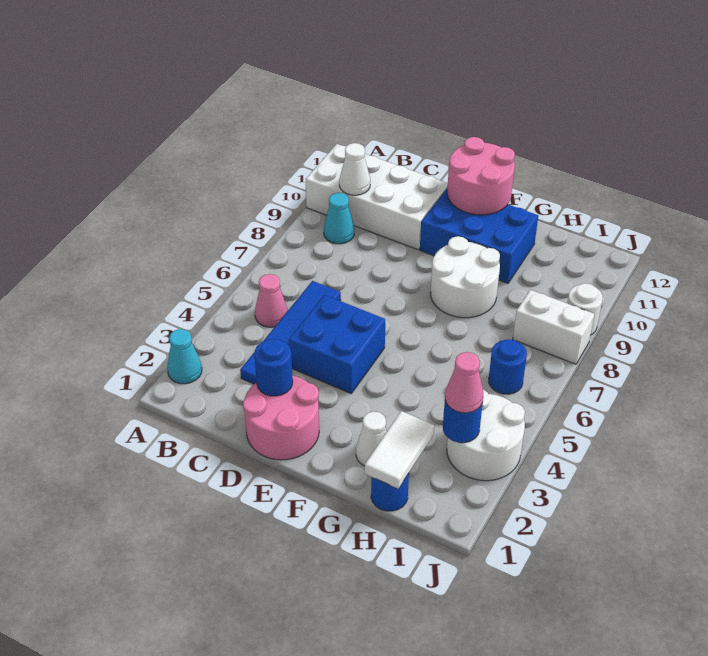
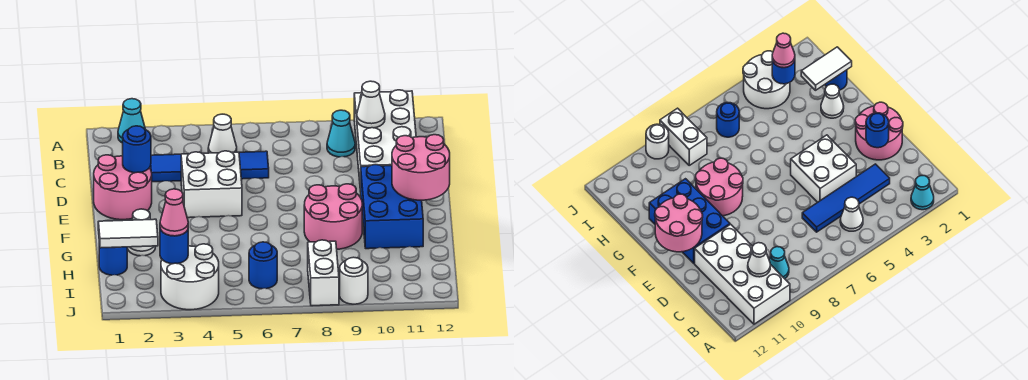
pink cone B5 level 1 -> white cone B5 level 1
blue brick D4:E5 level 1 -> white brick D4:E5 level 1
white round brick F8:G9 level 1 -> pink round brick F8:G9 level 1

